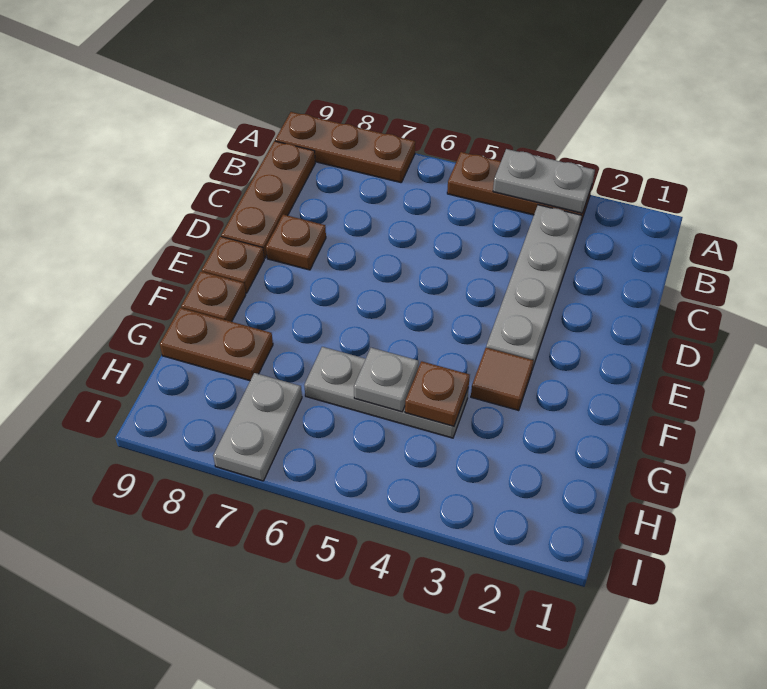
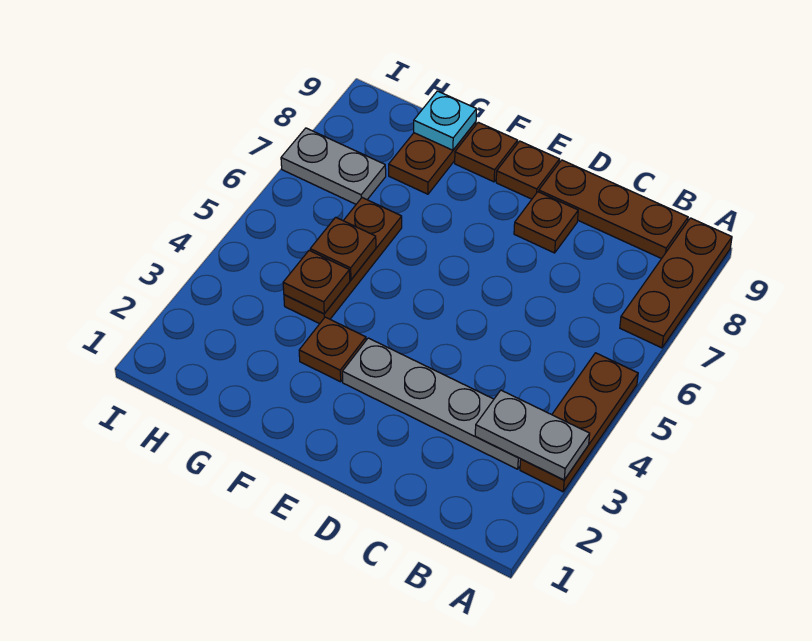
grey plate A3:A4 level 2 -> grey plate A3:B3 level 2
brown tile F3 level 1 -> brown plate F3 level 1
grey plate G4:G6 level 1 -> brown plate G4:G6 level 1
grey plate G5 level 2 -> brown plate G5 level 2
none -> cyan plate G9 level 2

